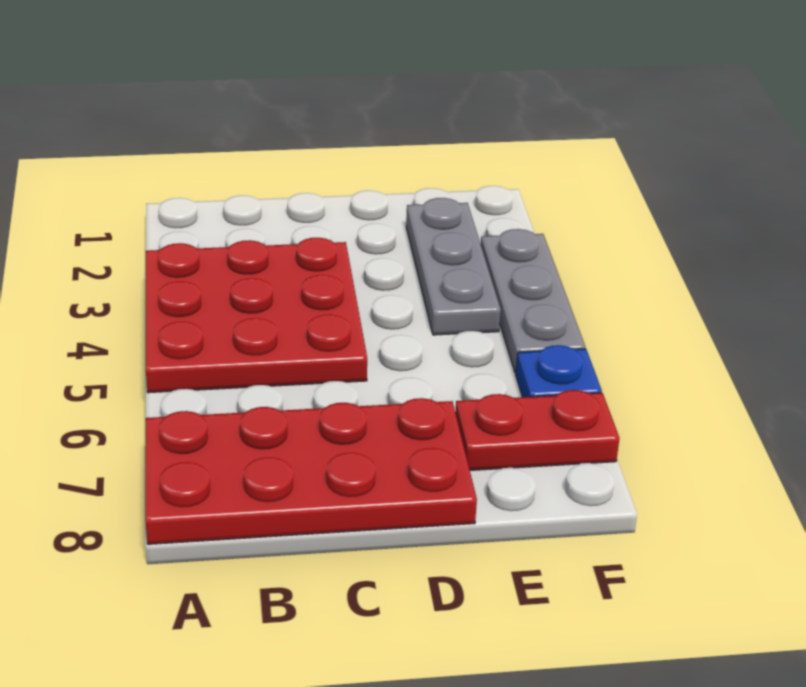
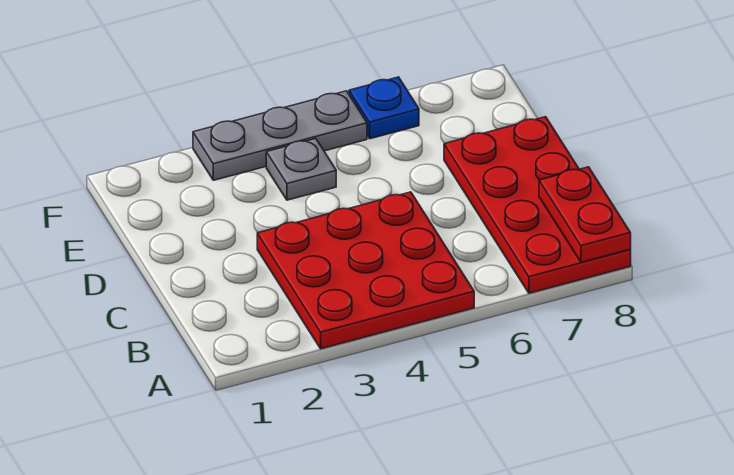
grey plate E2:E4 level 1 -> grey plate E4 level 1
red plate E7:F7 level 1 -> red plate A8:B8 level 2

